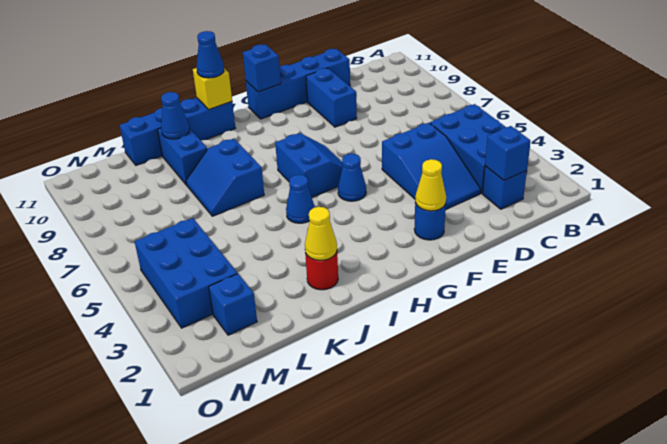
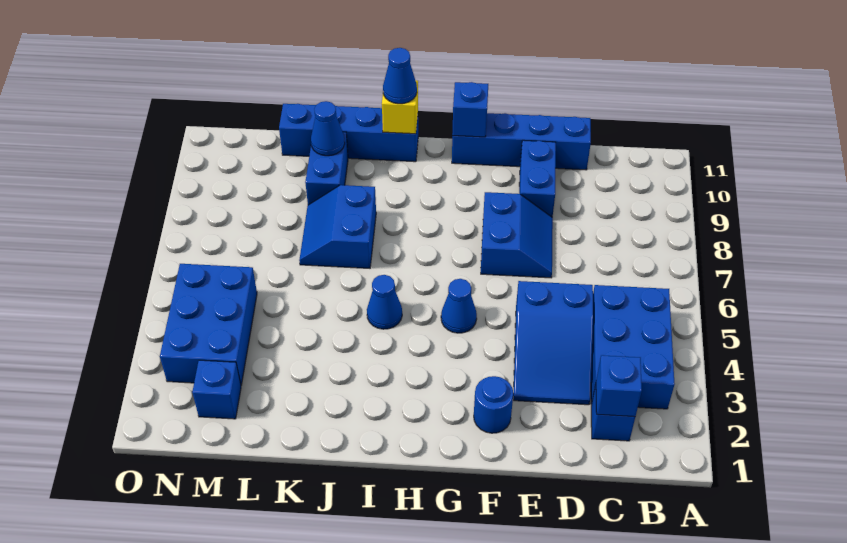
yellow cone F2 level 2 -> none
blue slope G6:H7 level 1 top H -> blue slope E7:F8 level 1 top F
red round brick J2 level 1 -> none
yellow cone J2 level 2 -> none

